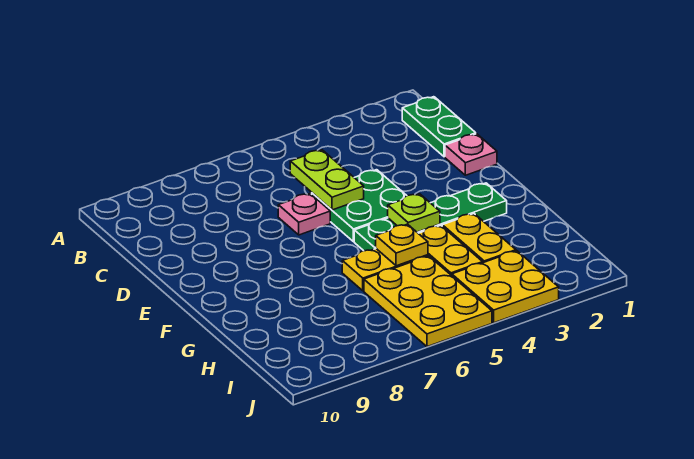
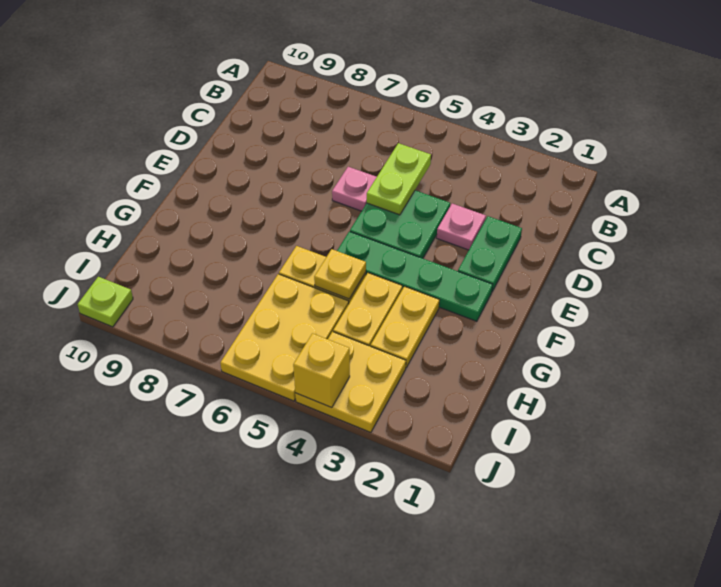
green plate B1:C1 level 1 -> green plate D2:E2 level 1
pink plate D1 level 1 -> pink plate D3 level 1
lime plate F4 level 2 -> lime plate J10 level 1
none -> yellow brick J4 level 2

